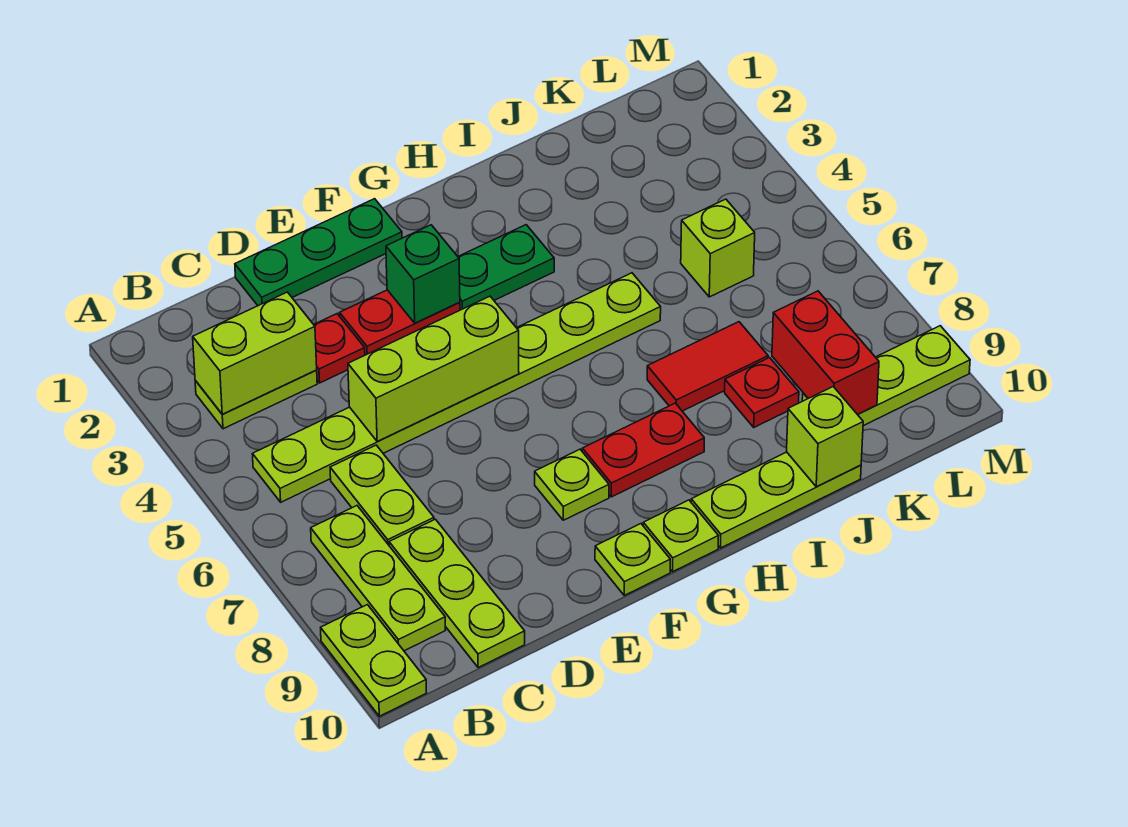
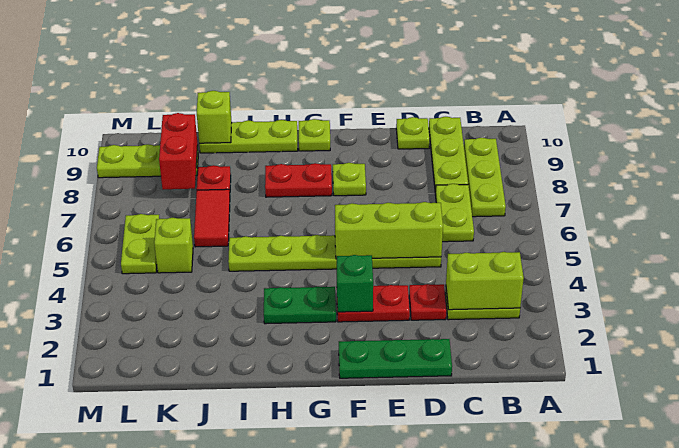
lime plate A9:A10 level 1 -> lime plate L5:L6 level 1
lime plate B5:I5 level 1 -> lime plate D5:I5 level 1
lime plate F10 level 1 -> lime plate D10 level 1
red tile I7:J7 level 1 -> red tile J6:J7 level 1

